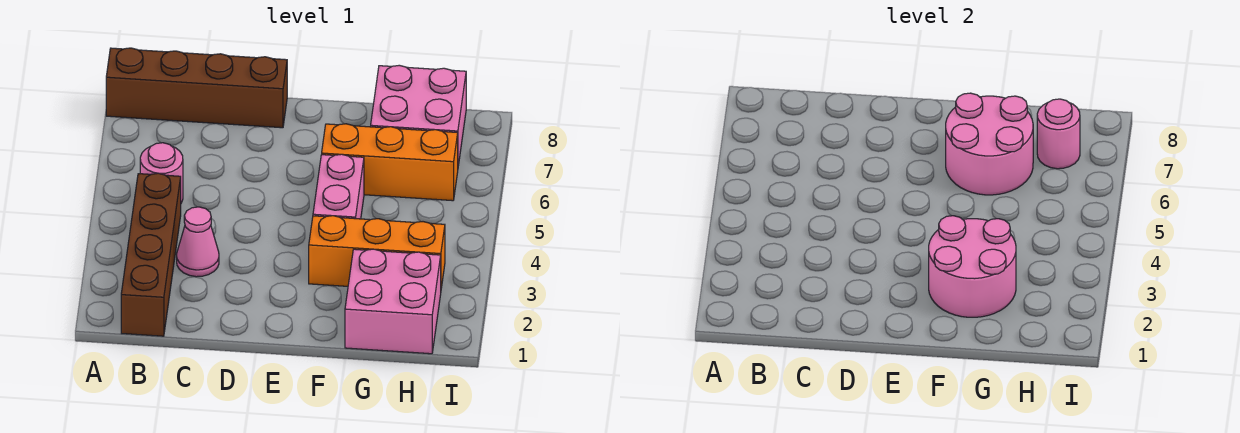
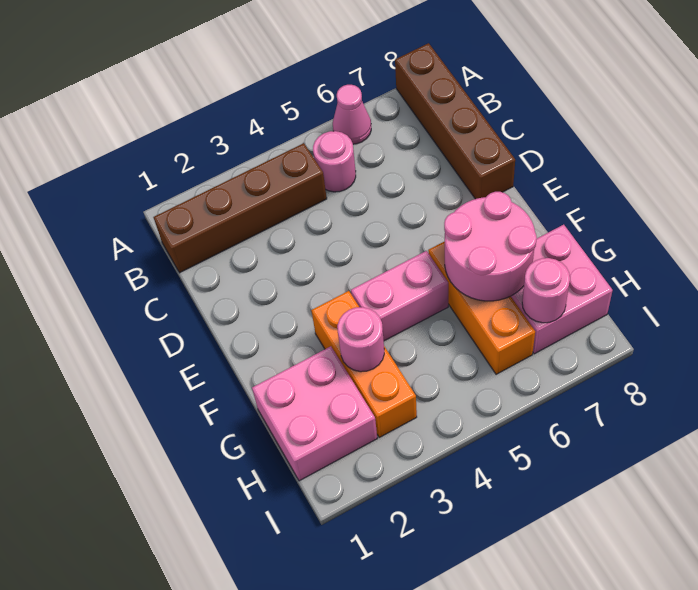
pink cone C3 level 1 -> pink cone A6 level 1
pink round brick F2:G3 level 2 -> pink round brick G3 level 2

